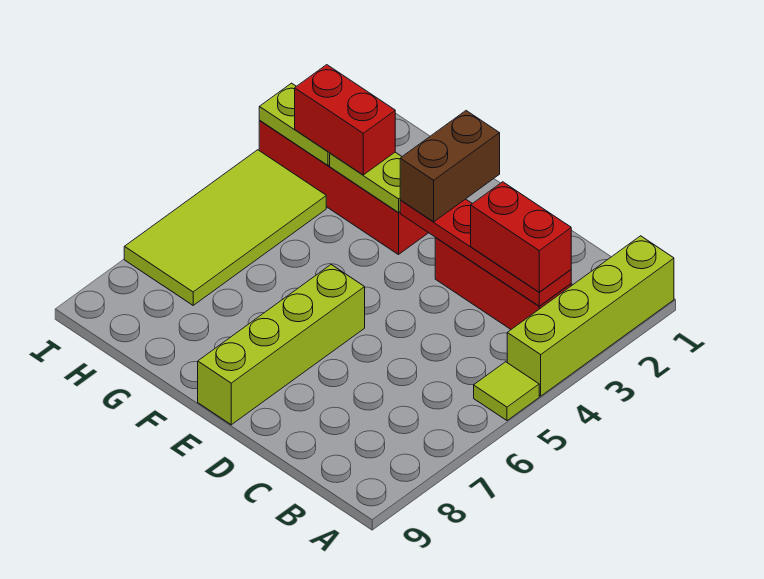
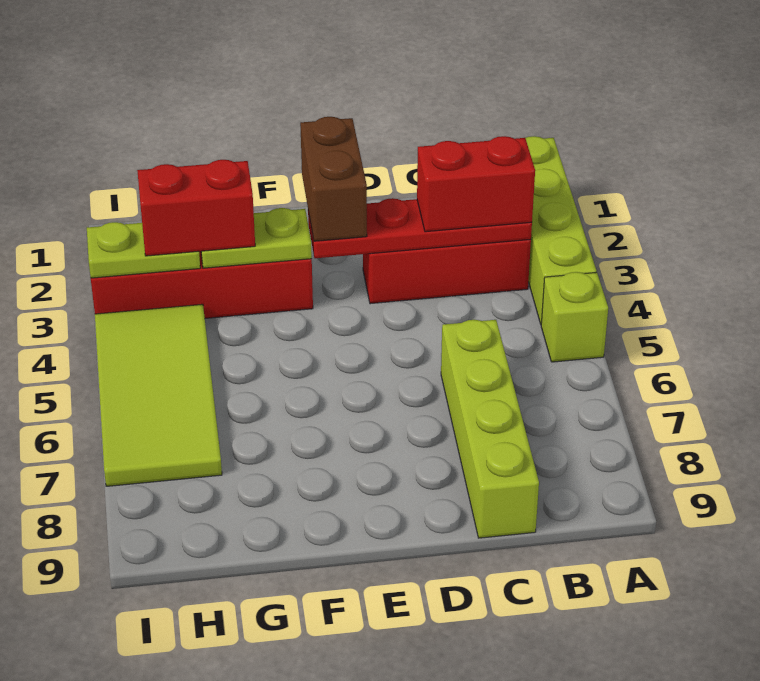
lime tile A5 level 1 -> lime brick A5 level 1
lime brick E6:E9 level 1 -> lime brick C6:C9 level 1

